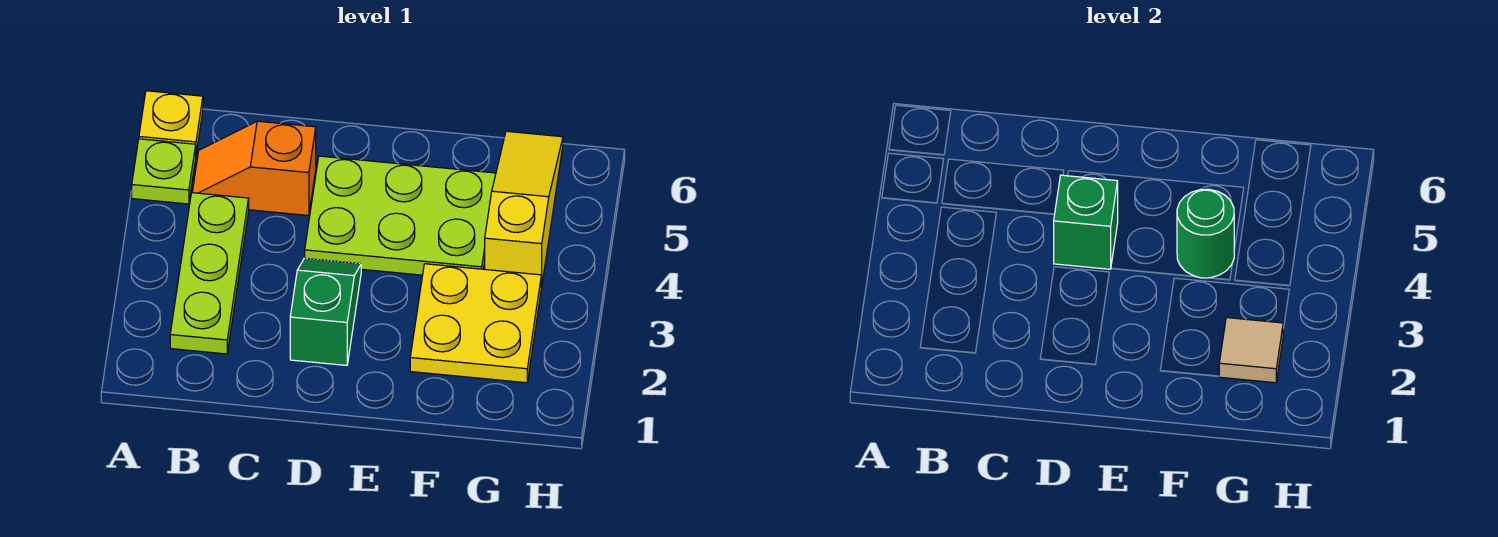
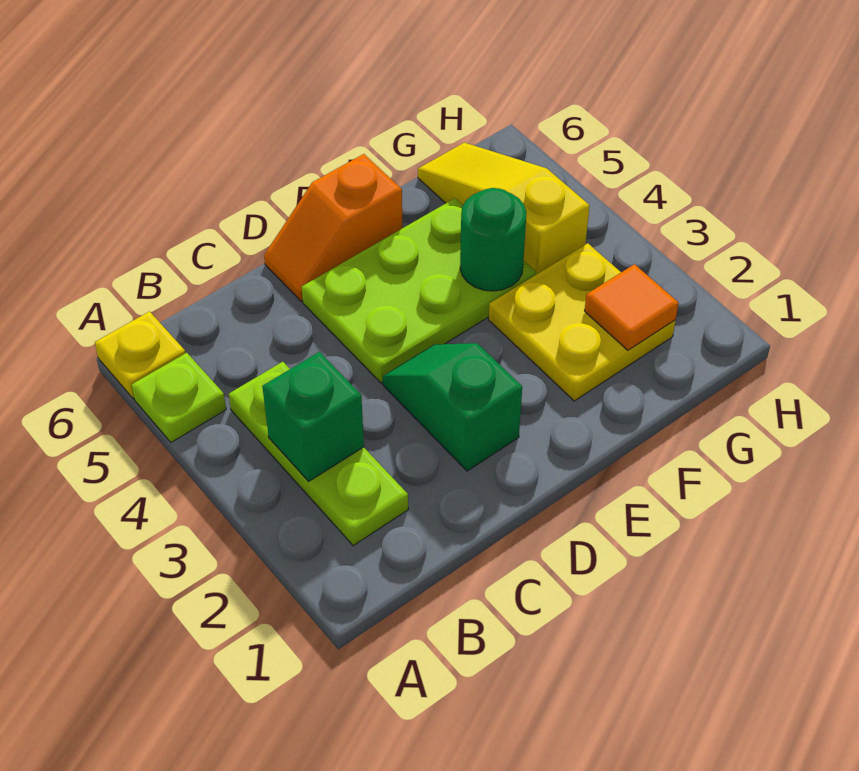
orange slope B5:C5 level 1 top C -> orange slope D6:E6 level 1 top E
green brick D4 level 2 -> green brick B3 level 2
tan tile G2 level 2 -> orange tile G2 level 2

